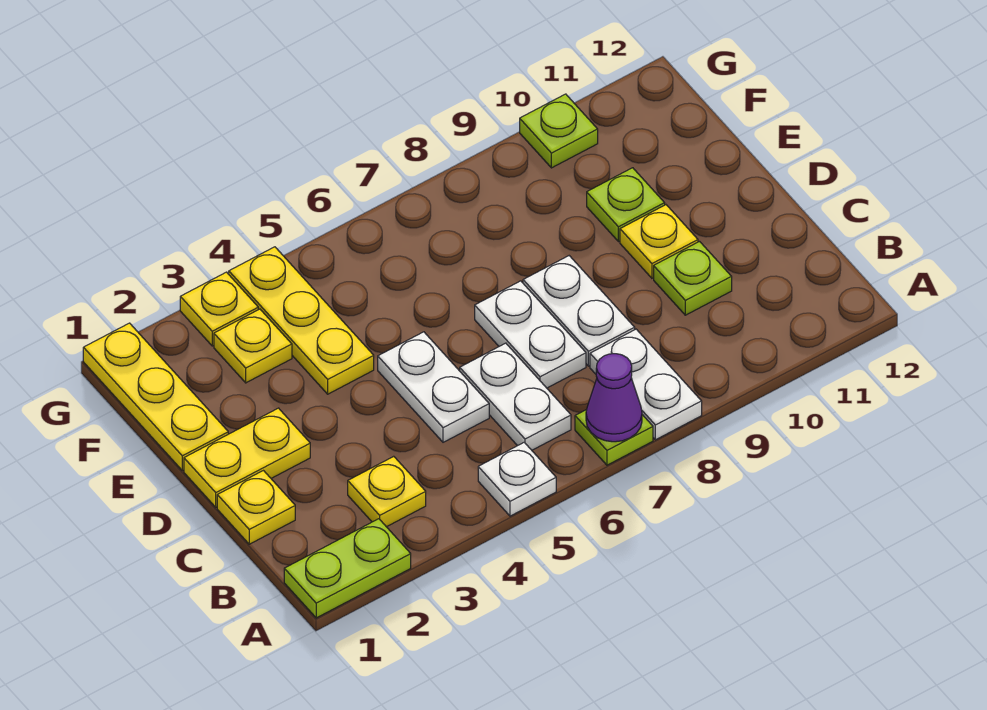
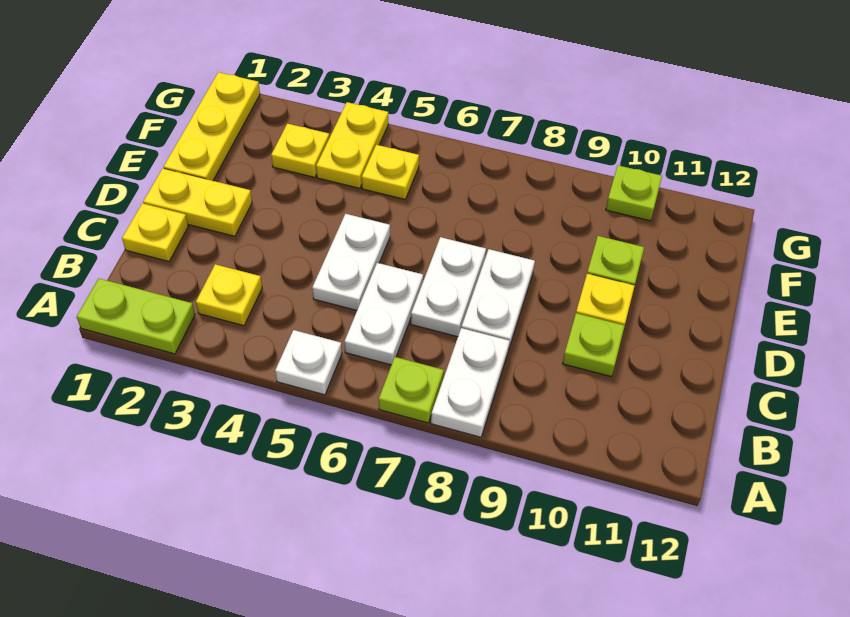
purple cone A7 level 2 -> none
yellow plate E4:G4 level 1 -> yellow plate F4:G4 level 1
yellow plate G3 level 1 -> yellow plate F5 level 1

